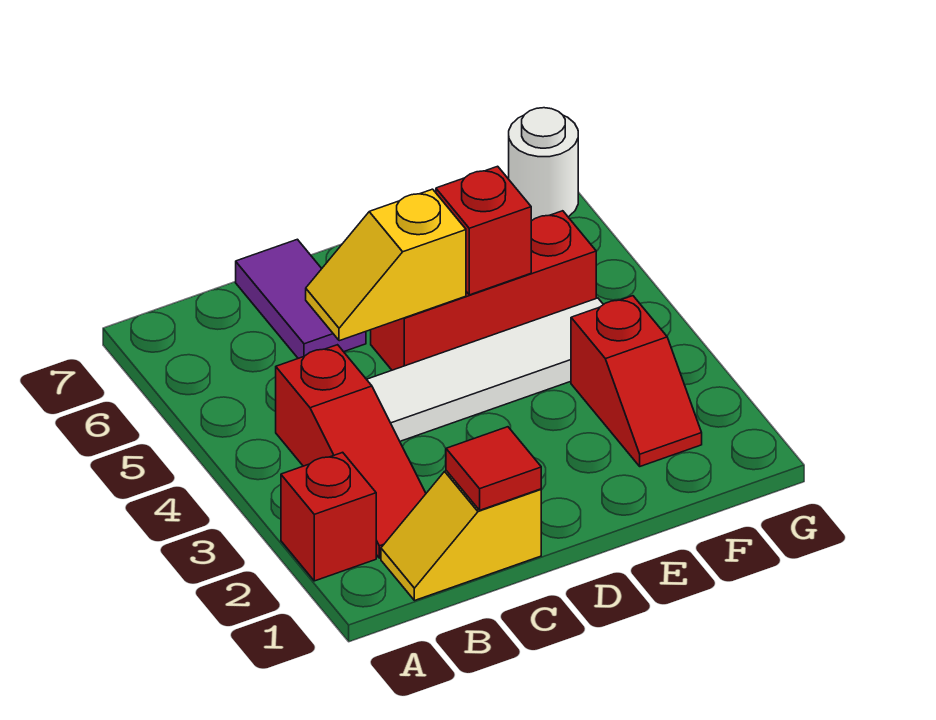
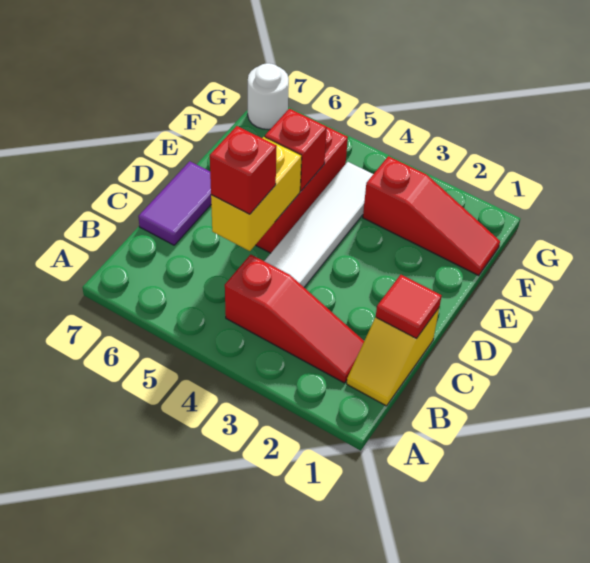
red brick A2 level 1 -> red brick C5 level 3
yellow slope C5:D5 level 2 top D -> yellow brick C5:D5 level 2
purple tile C6:C7 level 1 -> purple tile C7:D7 level 1
red slope F2:F3 level 1 top 3 -> red slope F1:F3 level 1 top 3

